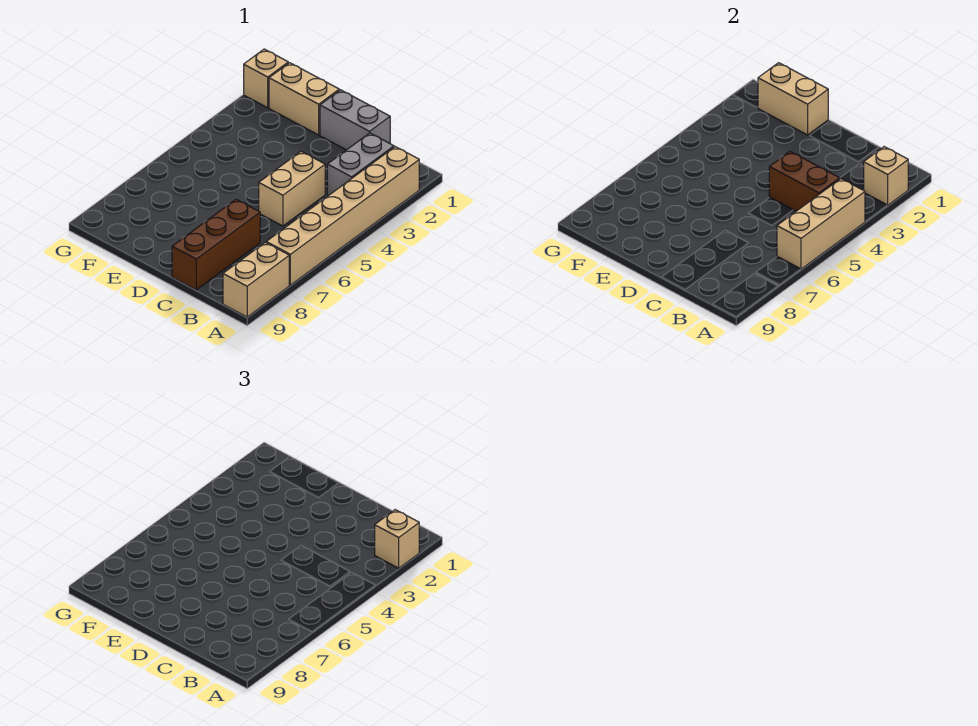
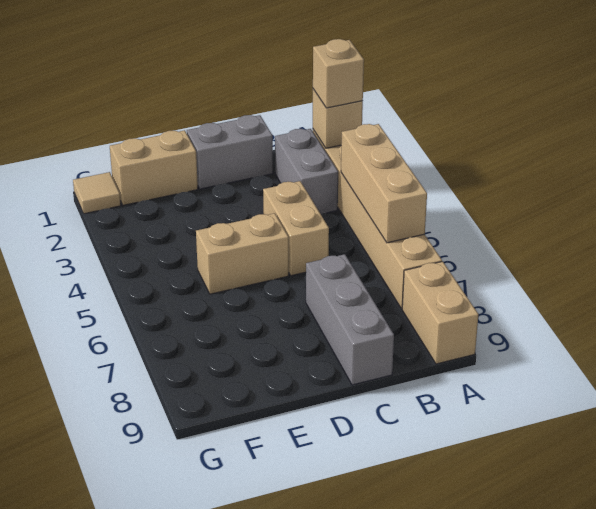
brown brick B4:C4 level 2 -> none
brown brick C7:C9 level 1 -> grey brick C7:C9 level 1
tan brick E1:F1 level 2 -> tan brick D5:E5 level 1
tan brick G1 level 1 -> tan tile G1 level 1

